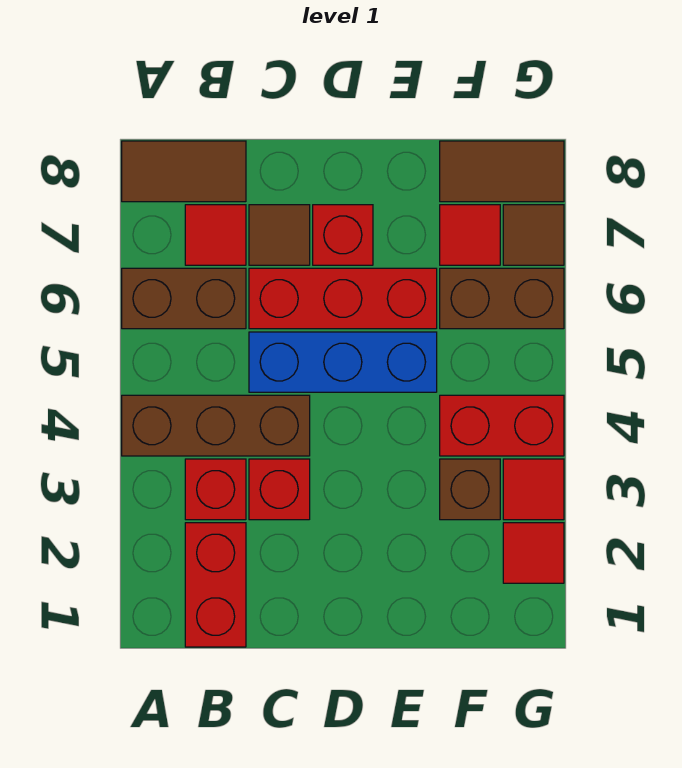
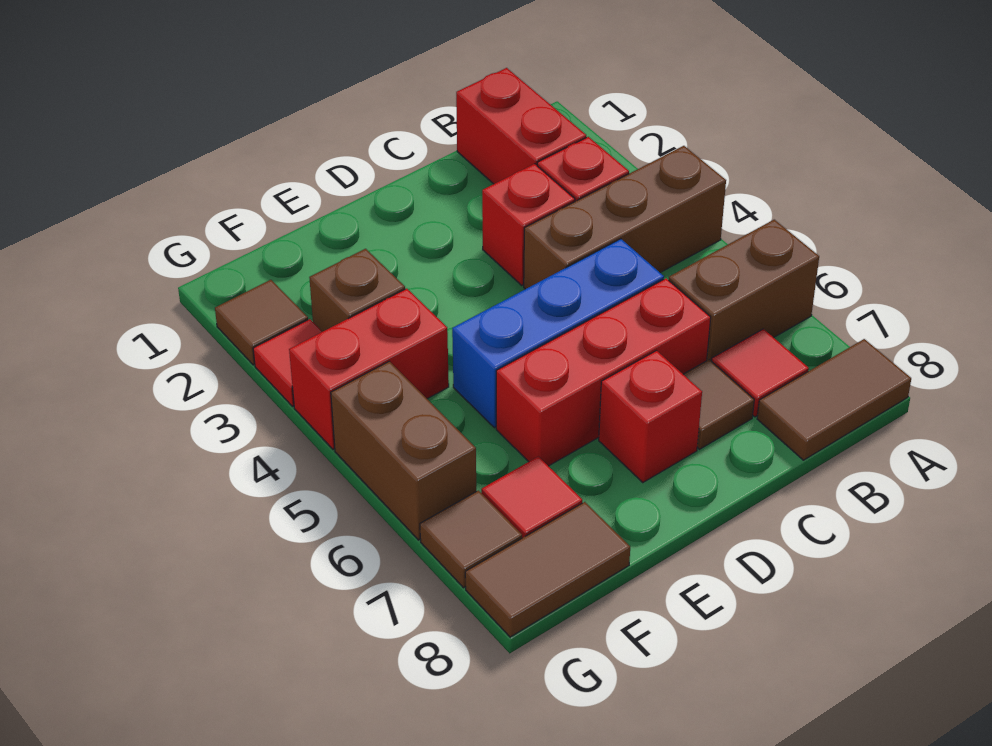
brown brick F6:G6 level 1 -> brown brick G5:G6 level 1
red tile G2 level 1 -> brown tile G2 level 1

